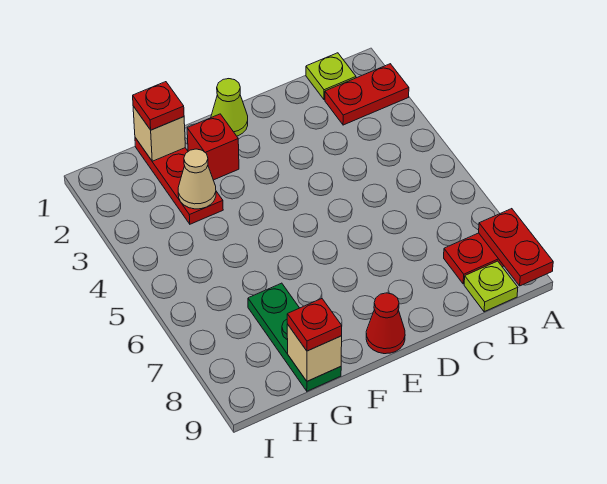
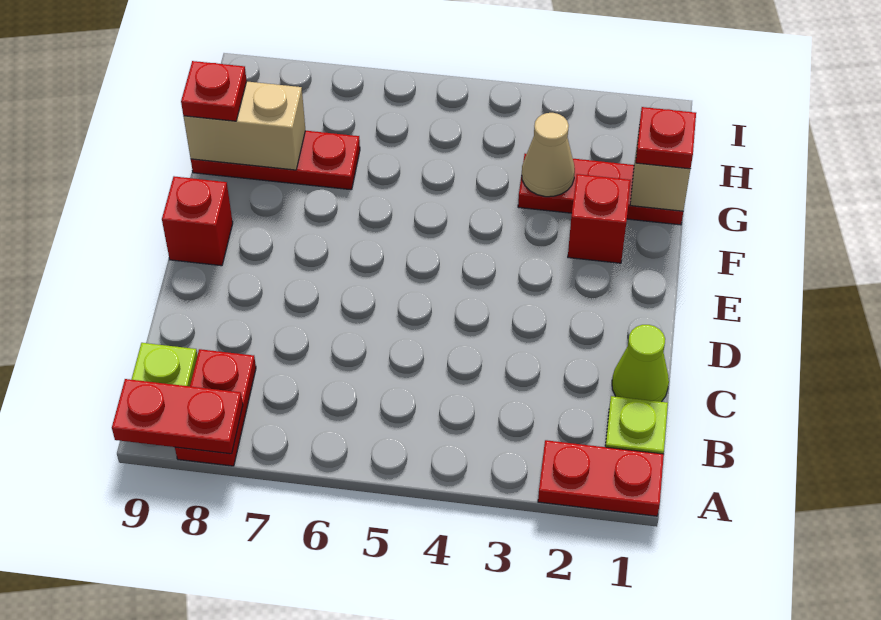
red plate A2:B2 level 1 -> red plate A1:A2 level 1
lime cone E1 level 1 -> lime cone C1 level 1
red cone E9 level 1 -> red brick E9 level 1
green plate G7:G9 level 1 -> red plate G7:G9 level 1
tan brick G9 level 2 -> tan brick G8:G9 level 2

